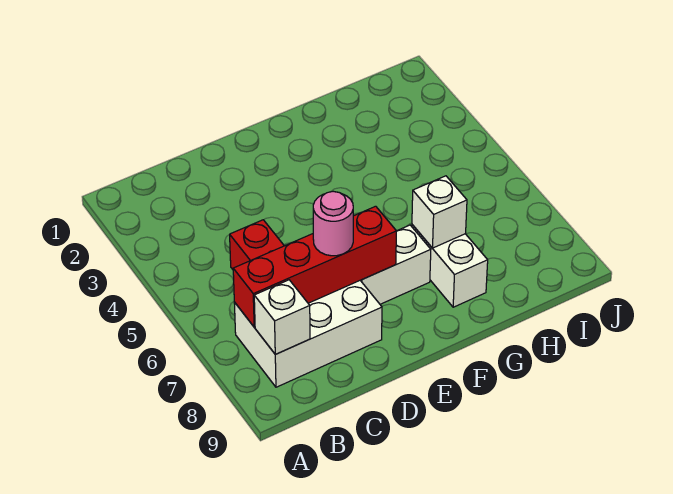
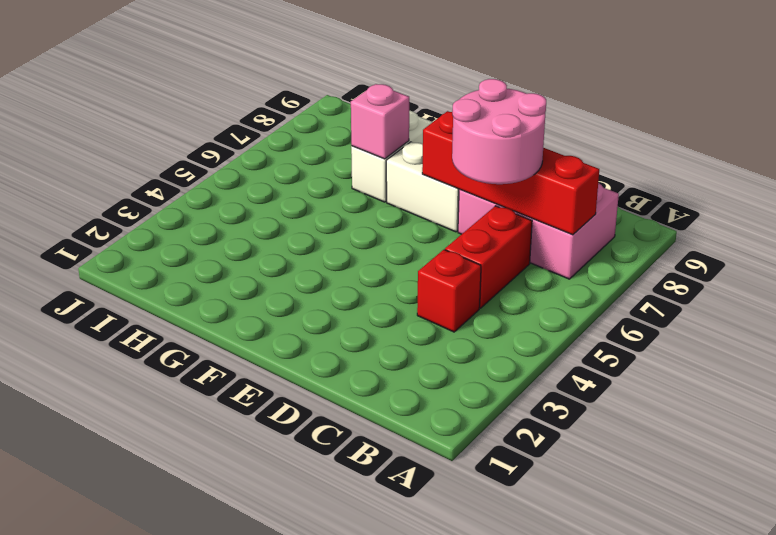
white brick B7:D8 level 1 -> pink brick B7:D8 level 1
white brick B8 level 2 -> none
none -> red brick C4 level 1
pink round brick D7 level 3 -> pink round brick C6:D7 level 3
white brick G7 level 2 -> pink brick G7 level 2

